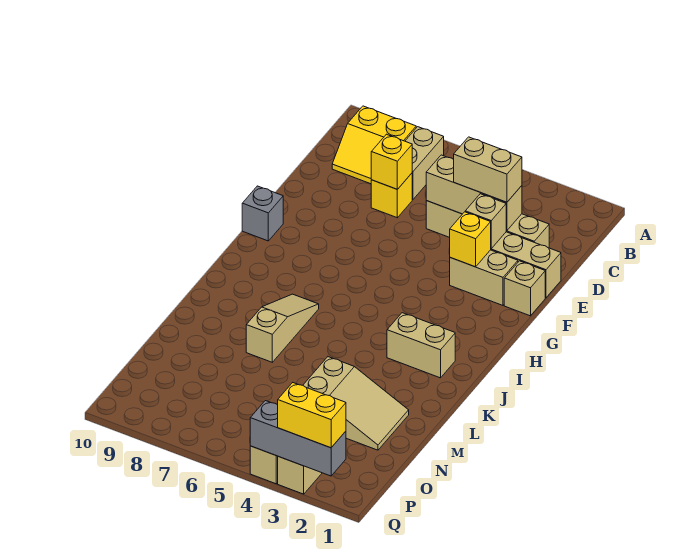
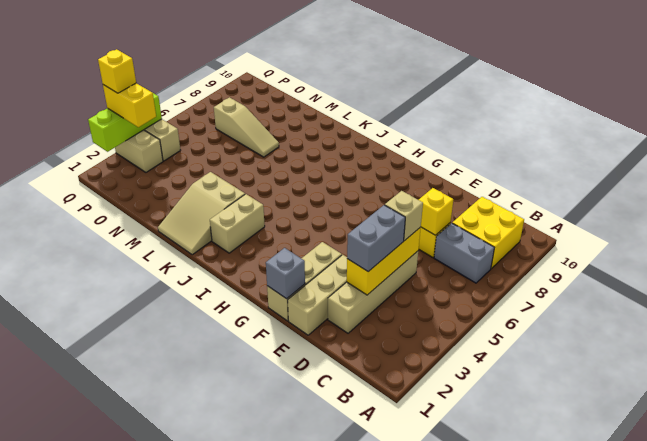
tan brick B7:C7 level 1 -> grey brick B7:C7 level 1
yellow slope B8:C9 level 1 top B -> yellow brick B8:C9 level 1
tan brick D3:D5 level 2 -> yellow brick D3:D5 level 2
tan brick D3:D4 level 3 -> grey brick D3:D4 level 3
tan brick E3 level 2 -> tan brick D5 level 3
yellow brick F3 level 2 -> yellow brick Q3 level 4
grey brick G10 level 1 -> grey brick F1 level 2
tan slope J7:L7 level 1 top L -> tan slope M7:O7 level 1 top O
tan slope M2:N4 level 1 top 4 -> tan slope K1:L3 level 1 top 3
grey brick Q2:Q4 level 2 -> lime brick Q2:Q4 level 2
yellow brick Q2:Q3 level 3 -> yellow brick P3:Q3 level 3

